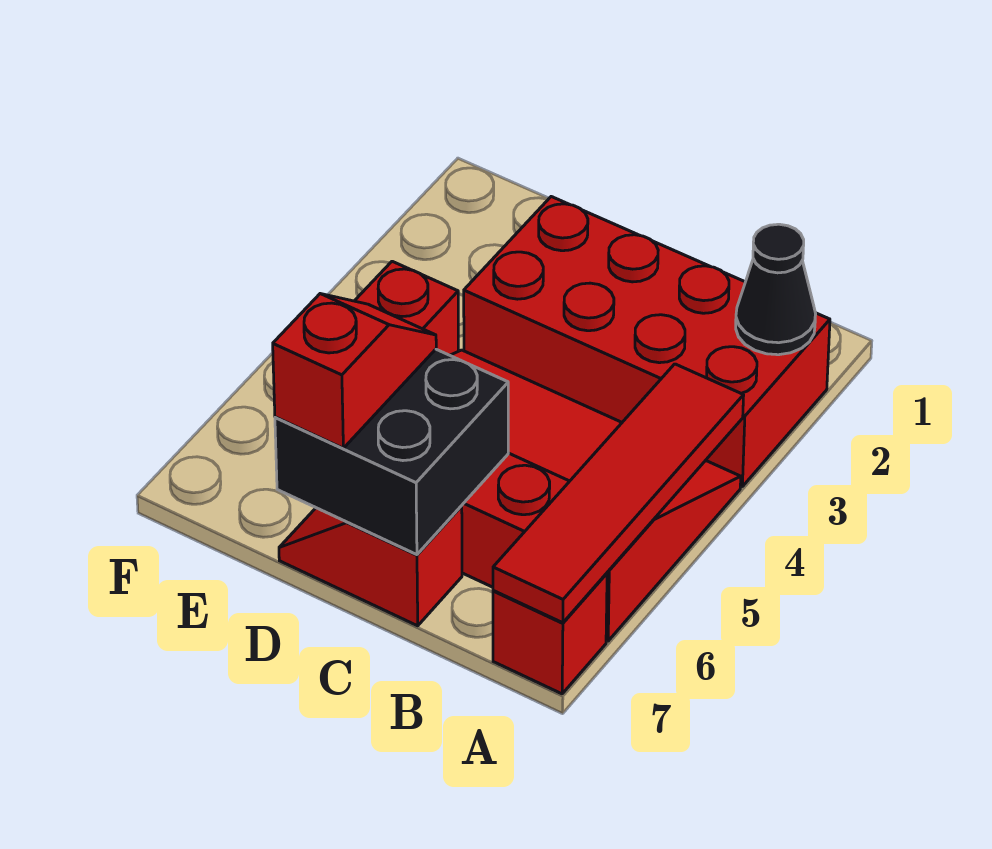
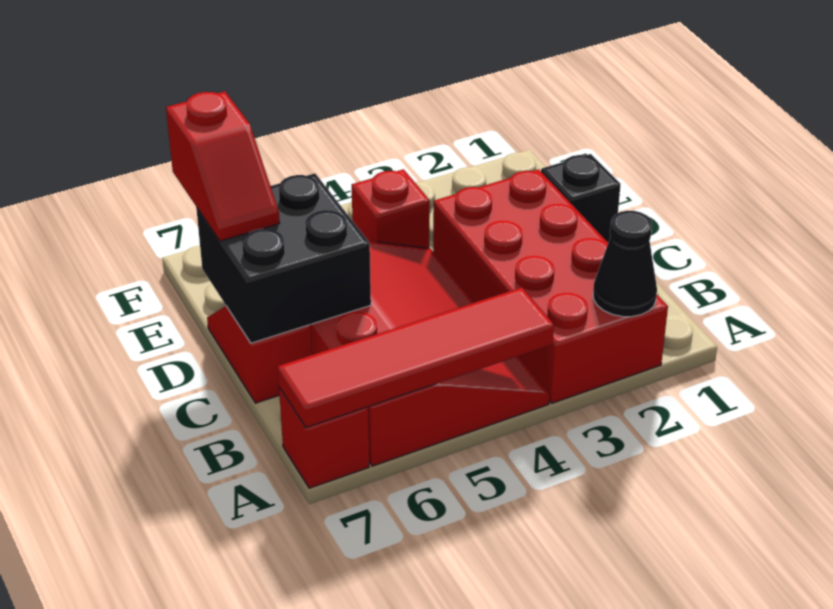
none -> black brick D1 level 1
red slope D6:D7 level 3 top 7 -> red slope D7:E7 level 3 top E

